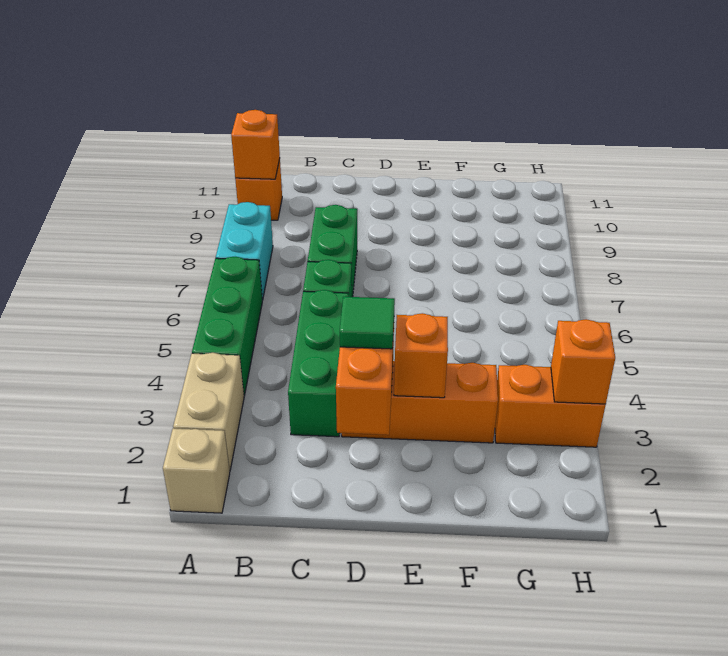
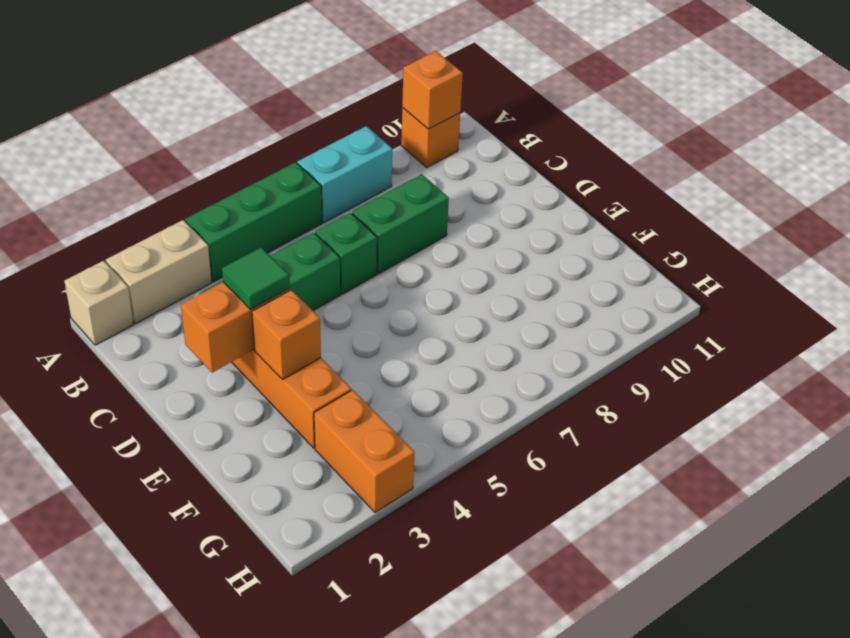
orange brick H3 level 2 -> none

